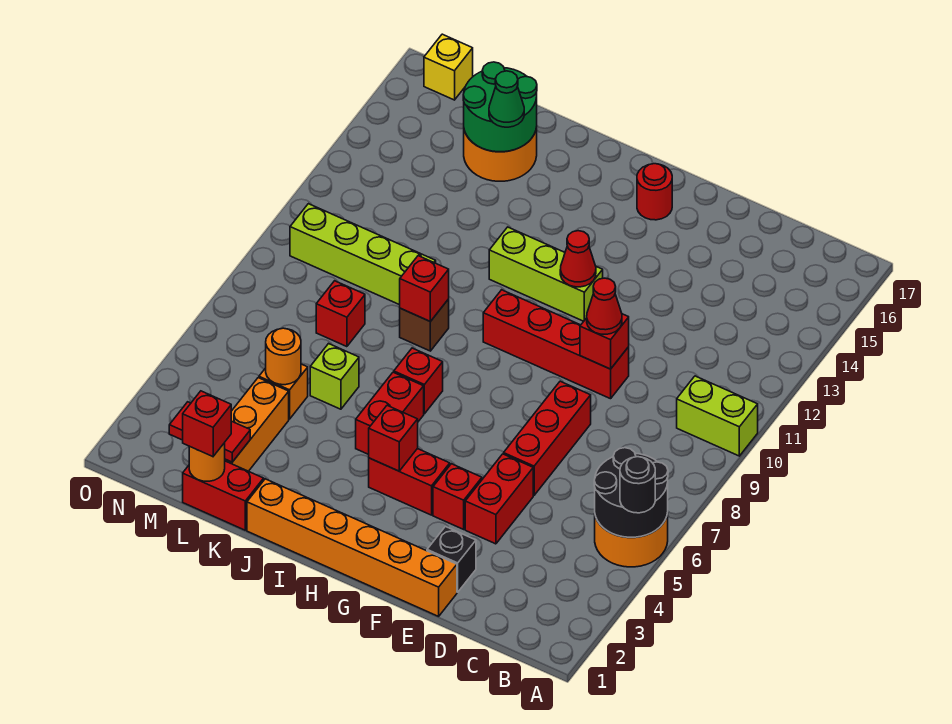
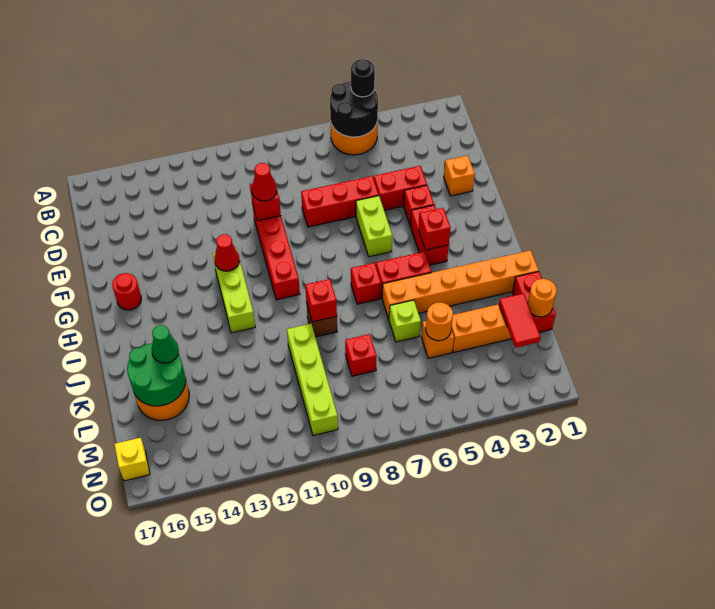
lime brick A10:B10 level 1 -> lime brick F6:G6 level 1
orange brick E1:J1 level 1 -> orange brick J1:J6 level 1
black brick E2 level 1 -> orange brick E2 level 1
red brick L1 level 3 -> none

